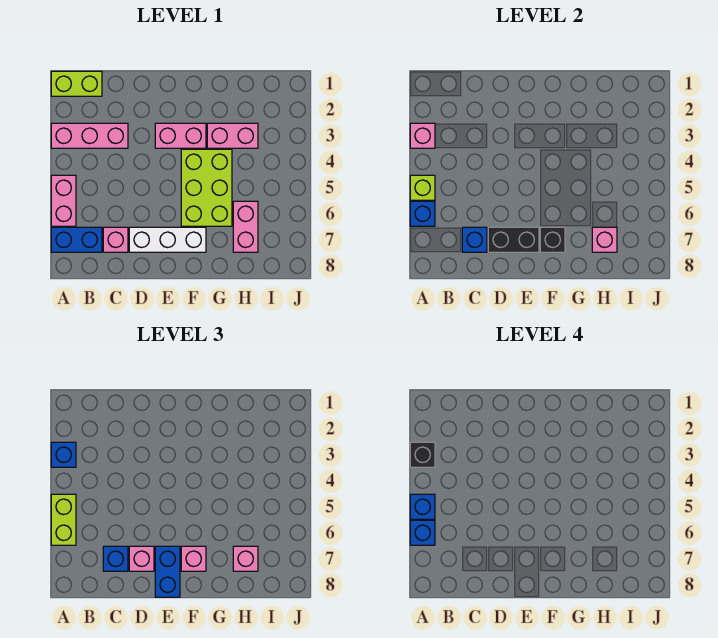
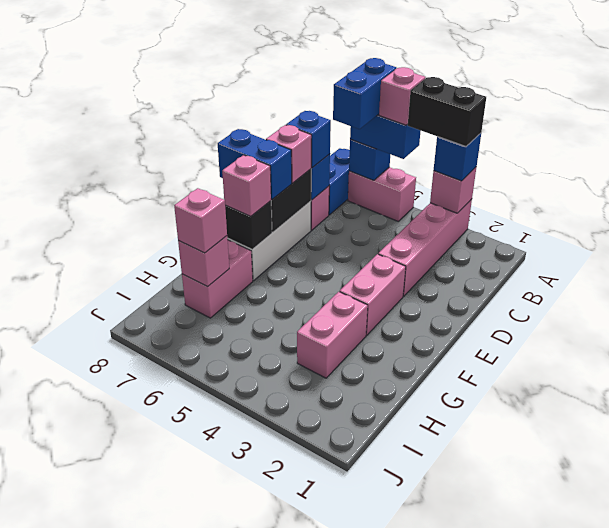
lime brick A1:B1 level 1 -> none
pink brick A3:C3 level 1 -> pink brick A3:D3 level 1
black brick A3 level 4 -> black brick A3:A4 level 4
lime brick A5 level 2 -> none
lime brick A5:A6 level 3 -> blue brick A5:A6 level 3
blue brick A5 level 4 -> pink brick A5 level 4
blue brick A6 level 4 -> blue brick A6:B6 level 4
lime brick F4:G6 level 1 -> none
pink brick H6:H7 level 1 -> pink brick G7:H7 level 1

